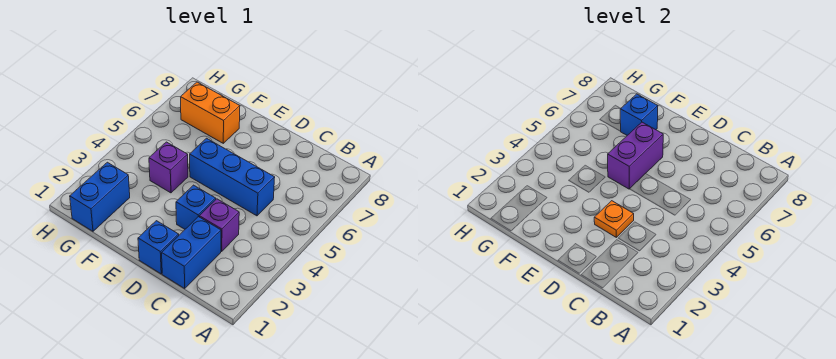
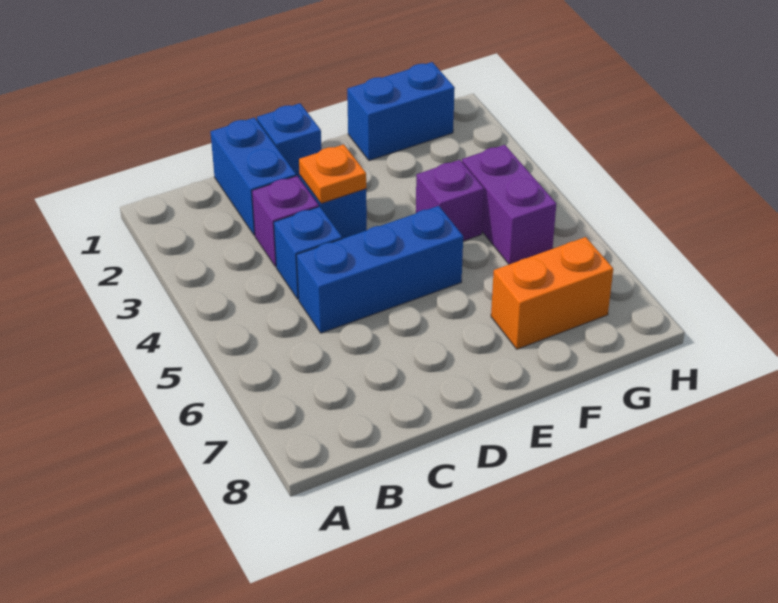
purple brick E5:E6 level 2 -> purple brick G4:G5 level 1
blue brick F7 level 2 -> blue brick C4 level 1
blue brick G1:G2 level 1 -> blue brick F1:G1 level 1

